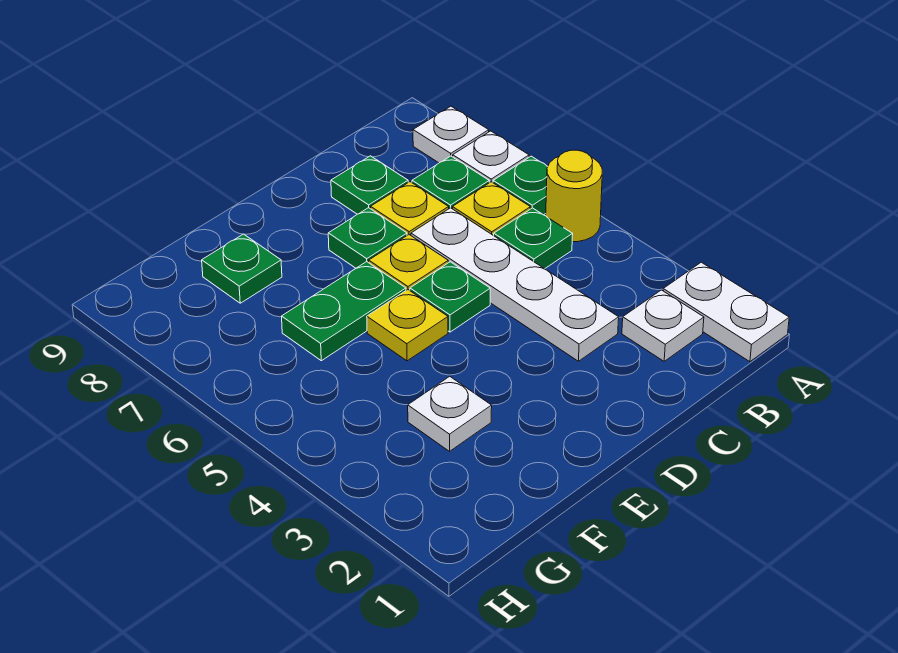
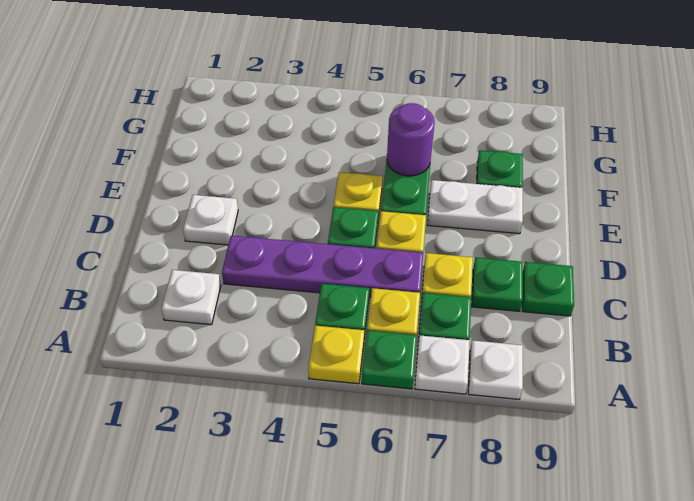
white plate A1:A2 level 1 -> white plate E7:E8 level 1
yellow round brick A5 level 1 -> yellow plate A5 level 1
white plate C3:C6 level 1 -> purple plate C3:C6 level 1
green plate D7 level 1 -> green plate C9 level 1
white plate F3 level 1 -> white plate D2 level 1
none -> purple round brick F6 level 2

